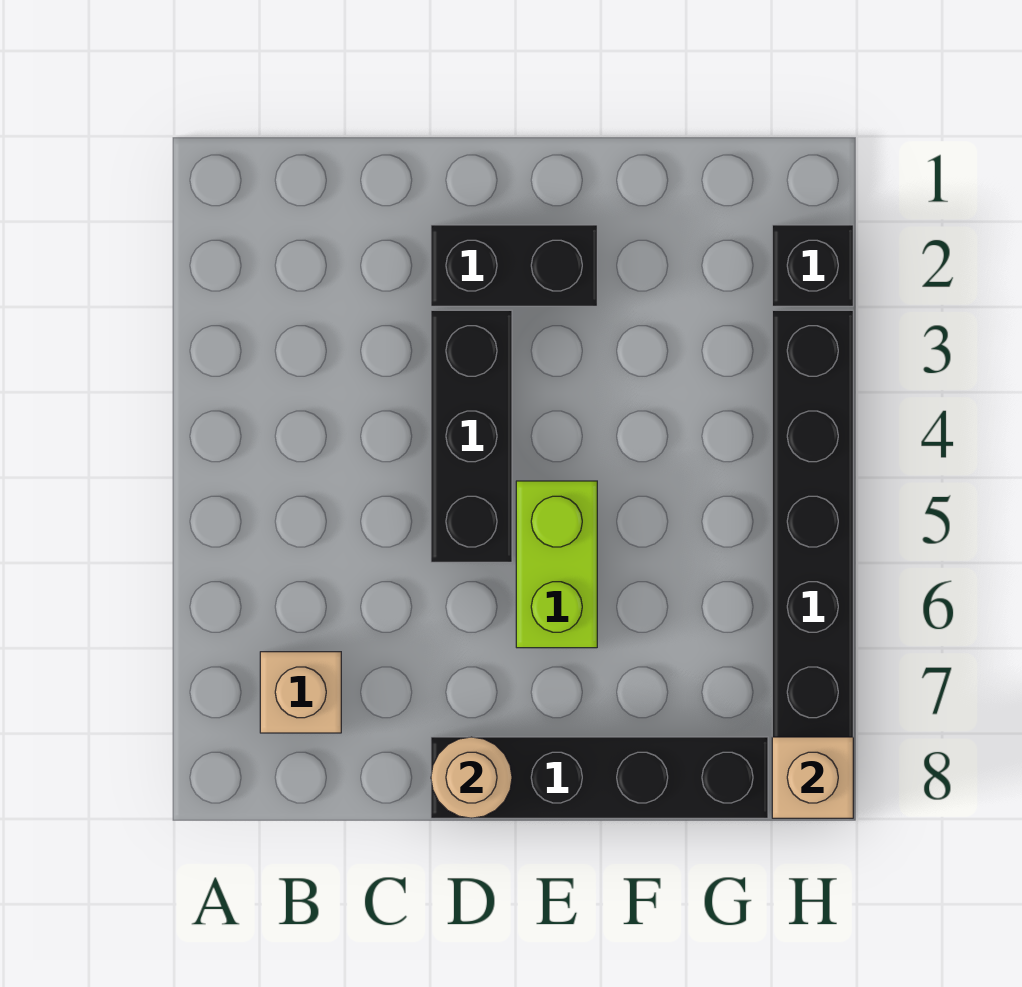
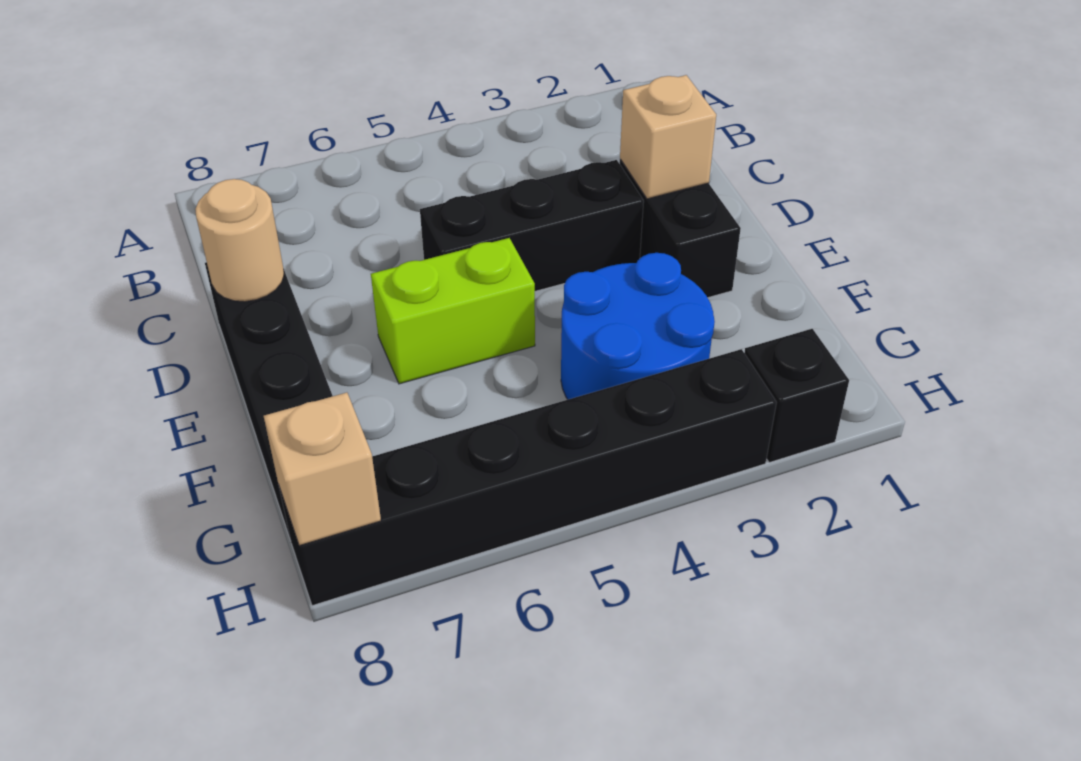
tan brick B7 level 1 -> tan brick D2 level 2
none -> blue round brick F3:G4 level 1

